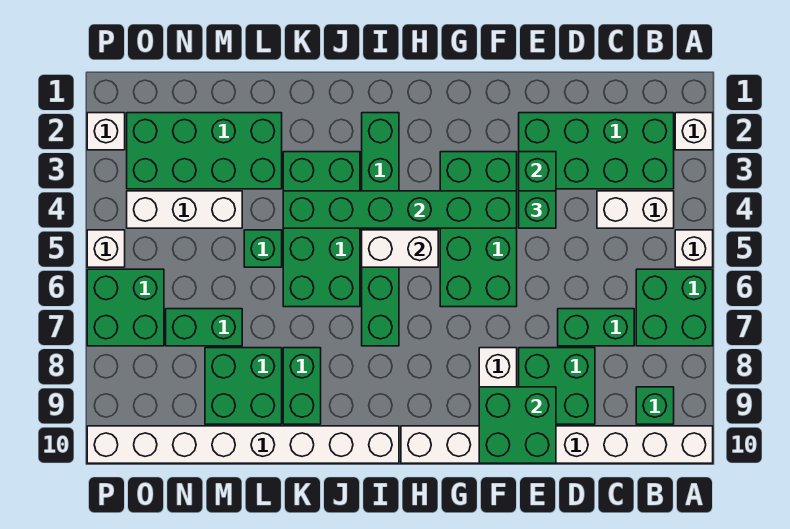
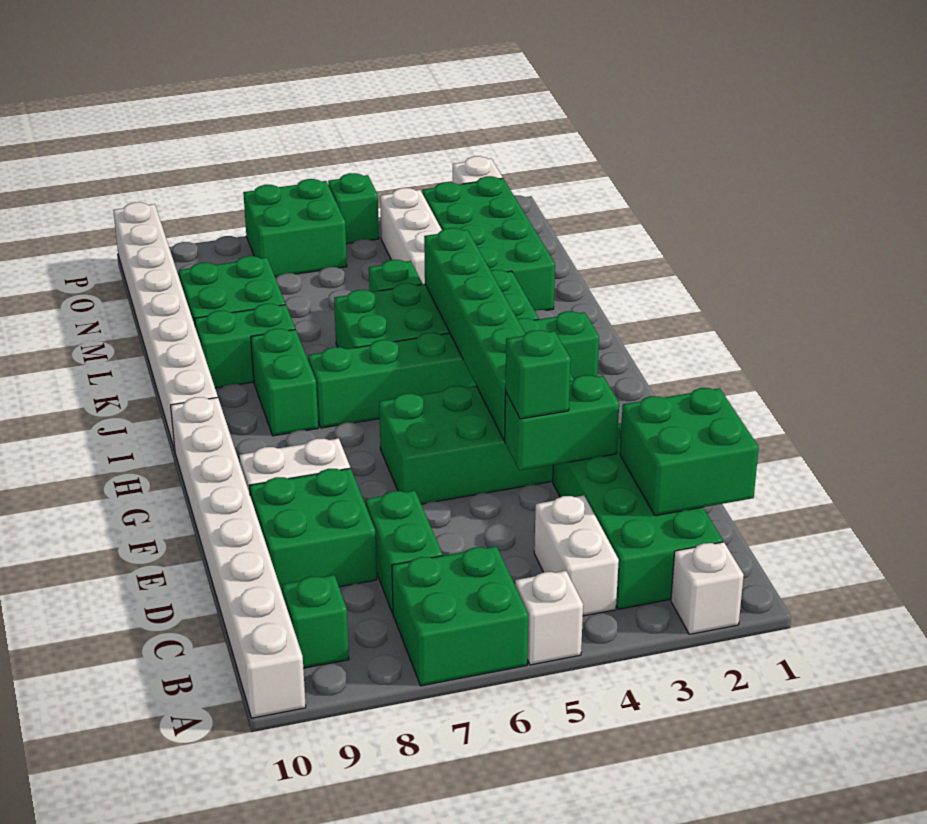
green brick E9:F10 level 2 -> green brick C1:D2 level 2
white brick H5:I5 level 2 -> none
green brick M7:N7 level 1 -> green brick I8:J8 level 1
white brick P5 level 1 -> green brick P5 level 1

